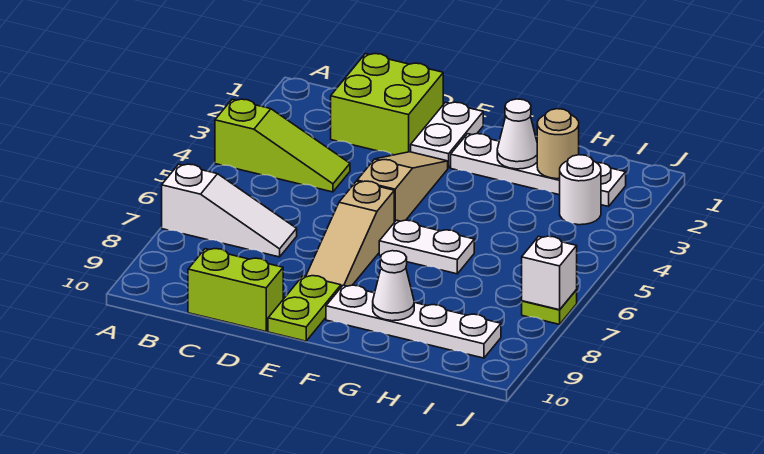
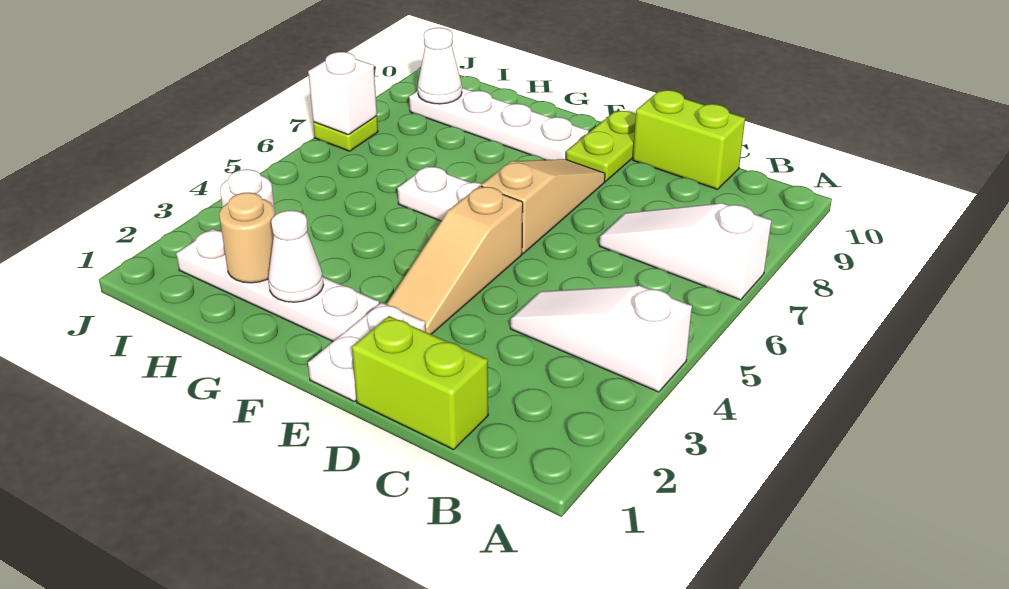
lime slope A4:C4 level 1 top A -> white slope A4:C4 level 1 top A
lime brick C1:D2 level 1 -> lime brick C1:D1 level 1
white cone G9 level 2 -> white cone I9 level 2

